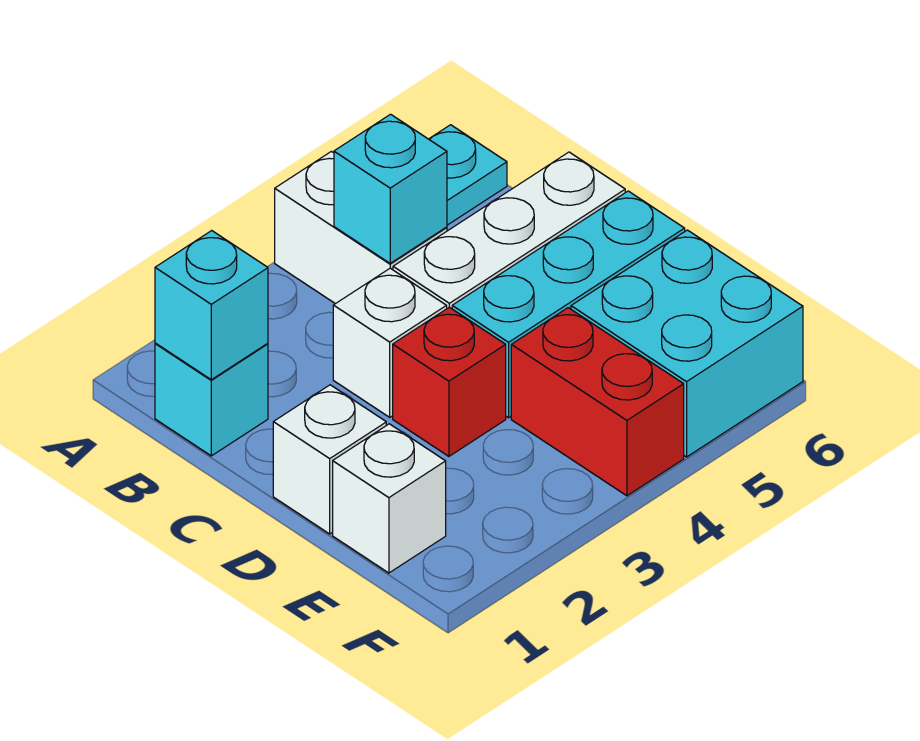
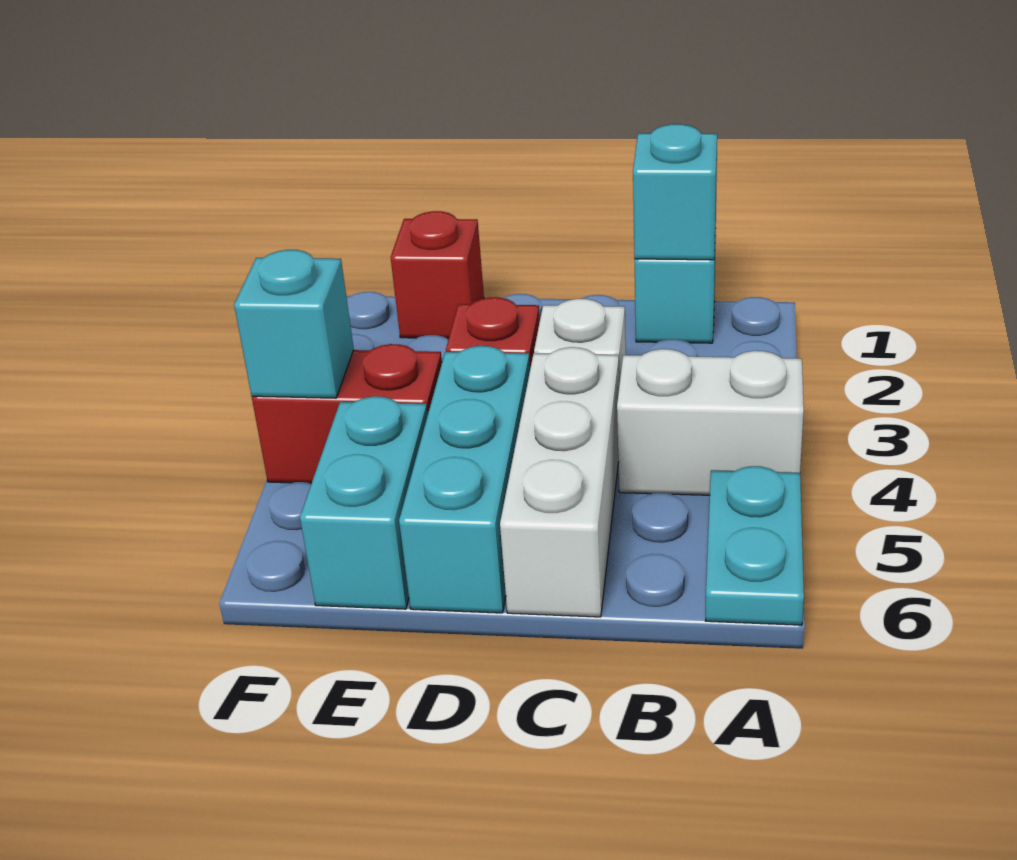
cyan brick B4 level 2 -> cyan brick F4 level 2
white brick D1 level 1 -> none
white brick E1 level 1 -> red brick E1 level 1
cyan brick E5:F6 level 1 -> cyan brick E5:E6 level 1

